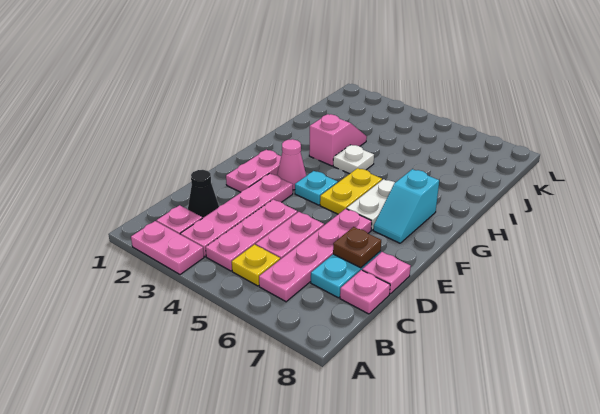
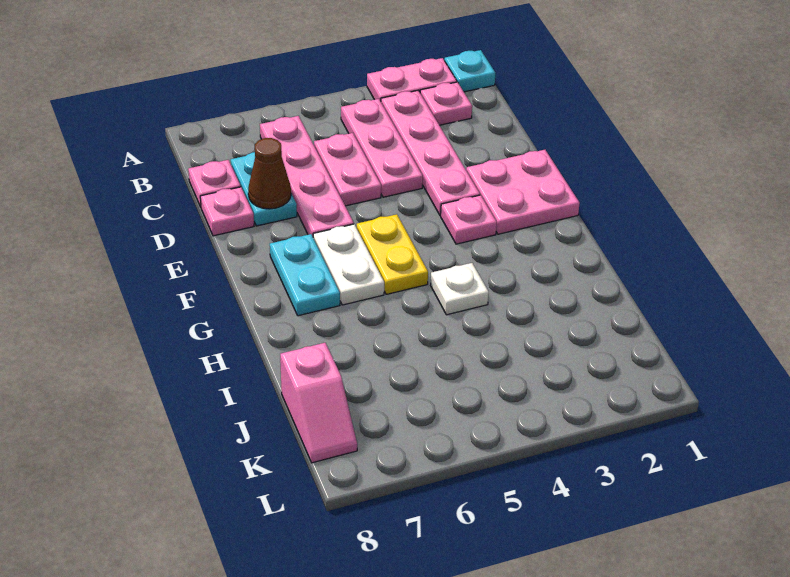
yellow plate B5 level 1 -> none
black cone C2 level 1 -> none
brown plate D7 level 2 -> brown cone D7 level 2
pink plate E2:F2 level 1 -> pink plate E1:F2 level 1
pink cone F3 level 1 -> pink plate F3 level 1
cyan plate F4 level 1 -> cyan plate A1 level 1
cyan slope F7:G7 level 1 top G -> cyan plate F7:G7 level 1
pink slope H3:I3 level 1 top H -> pink slope J8:K8 level 1 top J

